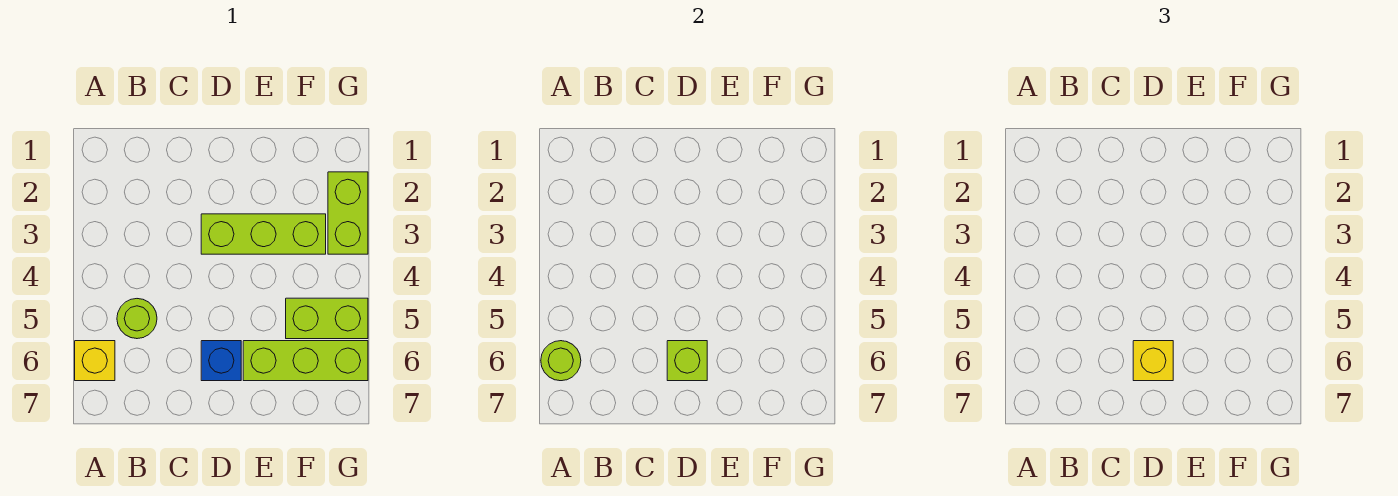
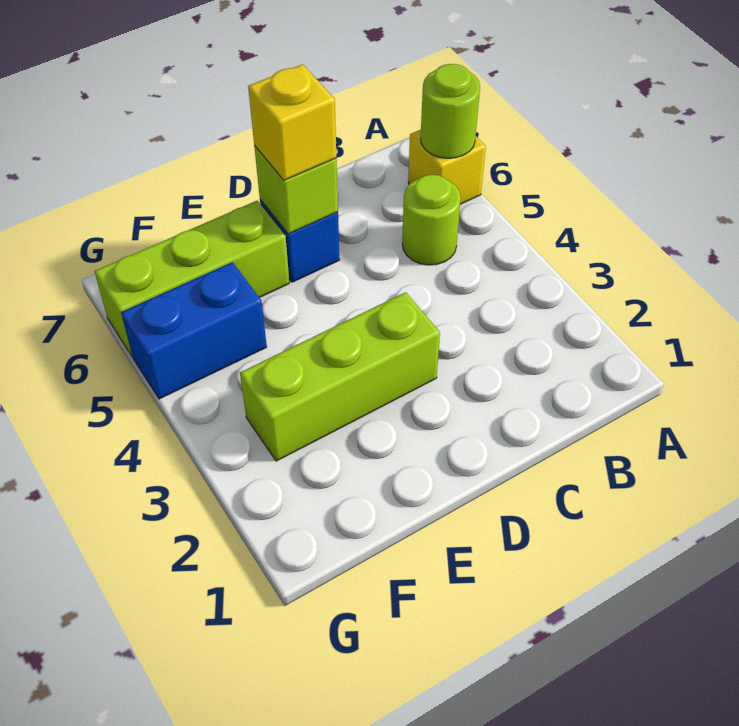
lime brick F5:G5 level 1 -> blue brick F5:G5 level 1
lime brick G2:G3 level 1 -> none

